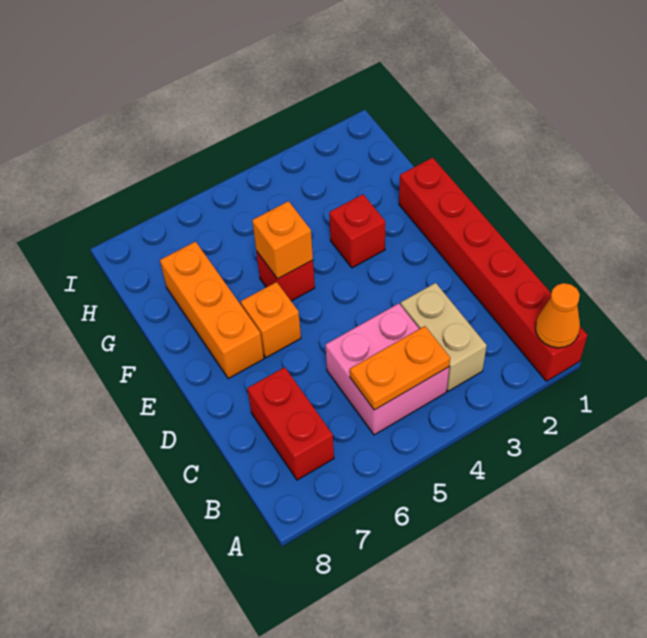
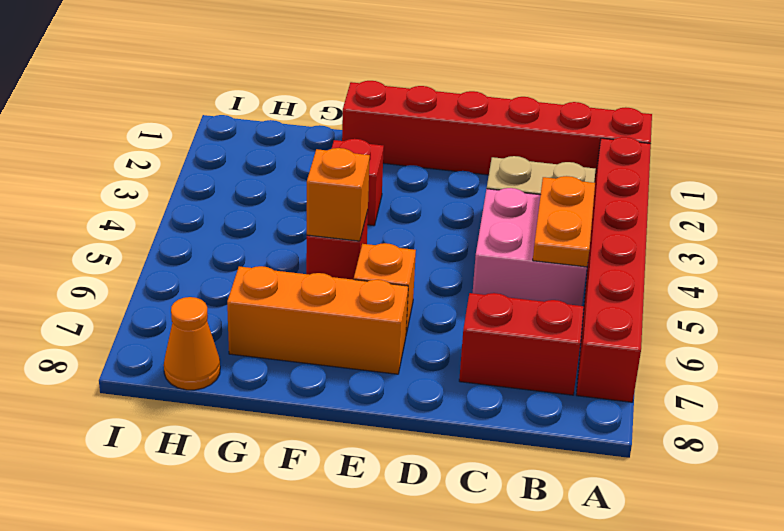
orange cone A1 level 2 -> orange cone H8 level 1
none -> red brick A2:A7 level 1

